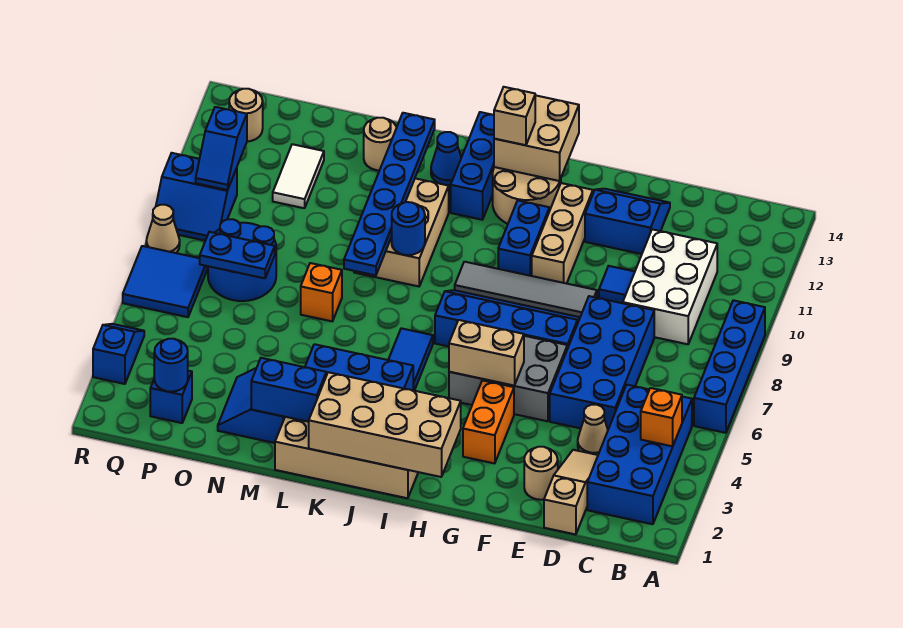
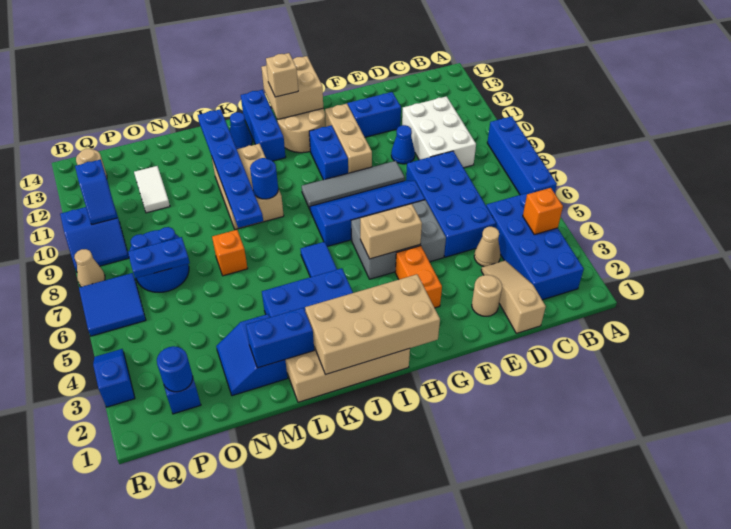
blue tile E10 level 1 -> blue cone E10 level 1
tan round brick M13 level 1 -> none

